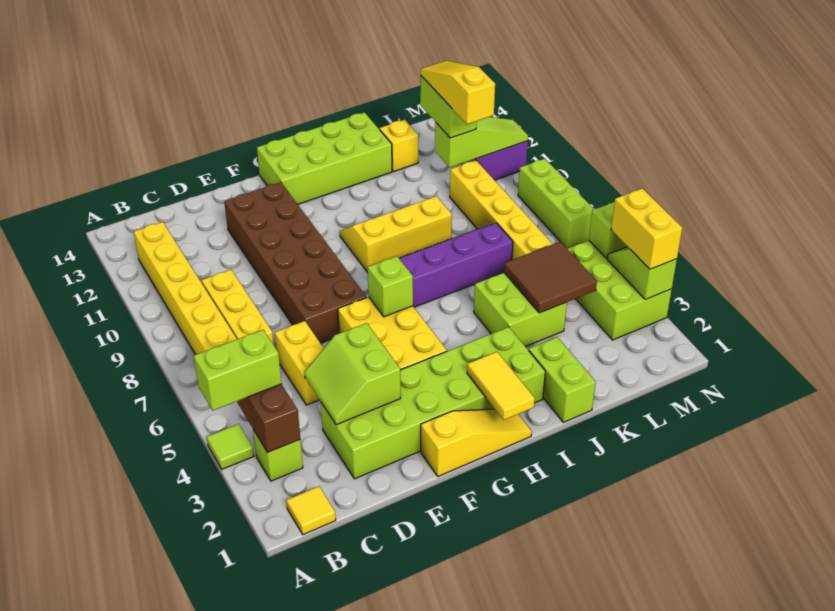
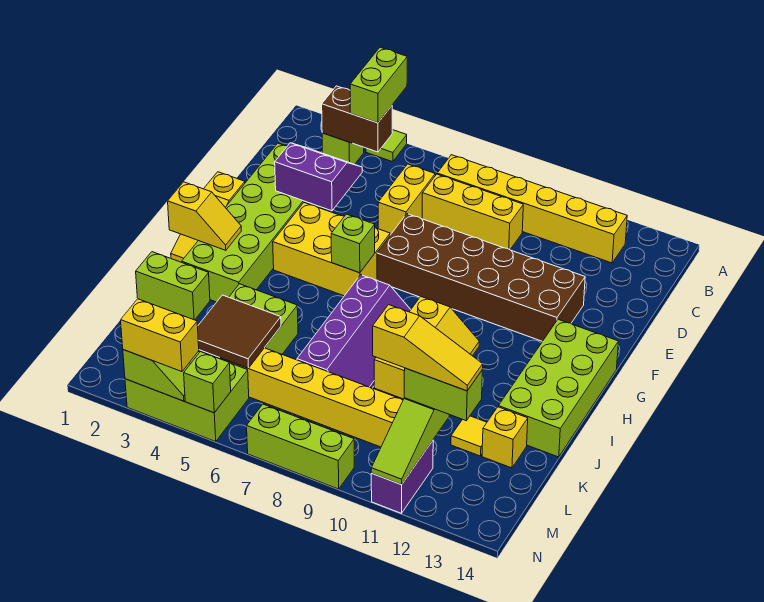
yellow tile B1 level 1 -> yellow tile K12 level 1
lime slope D3:E4 level 2 top E -> purple slope D3:E4 level 2 top E
yellow brick D5:D6 level 1 -> yellow brick C6:D6 level 1
yellow tile H1:H2 level 2 -> yellow slope H1:H2 level 2 top 1

